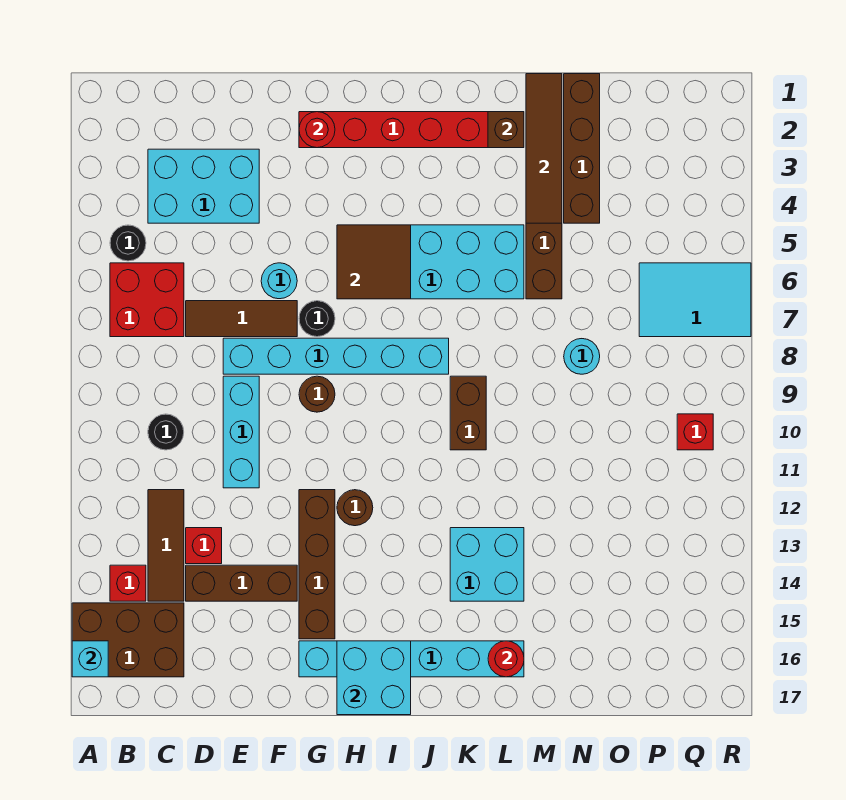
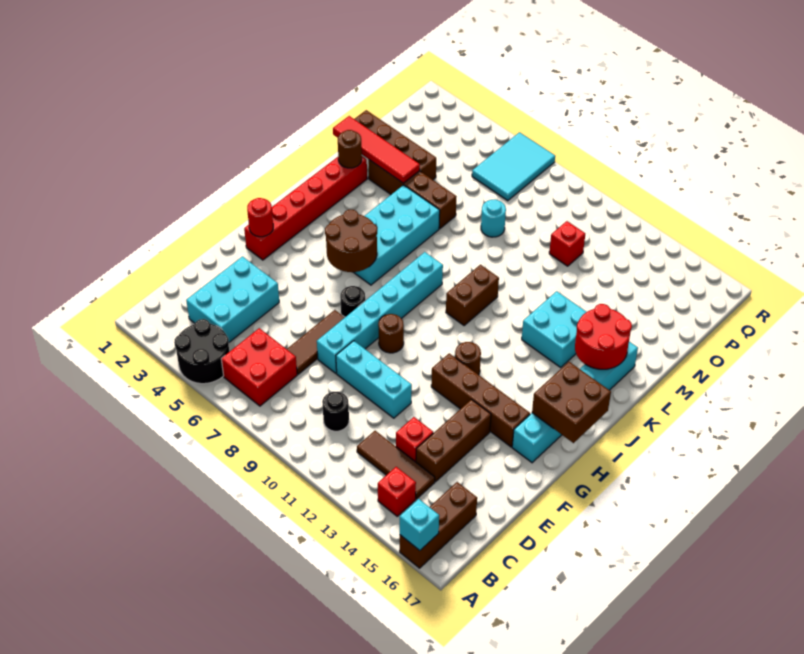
brown brick A15:C16 level 1 -> brown brick A16:C16 level 1
black round brick B5 level 1 -> black round brick A4:B5 level 1
cyan round brick F6 level 1 -> none
brown tile H5:I6 level 2 -> brown round brick H5:I6 level 2
cyan brick H16:I17 level 2 -> brown brick H16:I17 level 2
brown brick K9:K10 level 1 -> brown brick J10:K10 level 1
brown brick L2 level 2 -> brown round brick L2 level 2
red round brick L16 level 2 -> red round brick K15:L16 level 2
brown tile M1:M4 level 2 -> red tile M1:M4 level 2
red brick Q10 level 1 -> red brick O11 level 1

